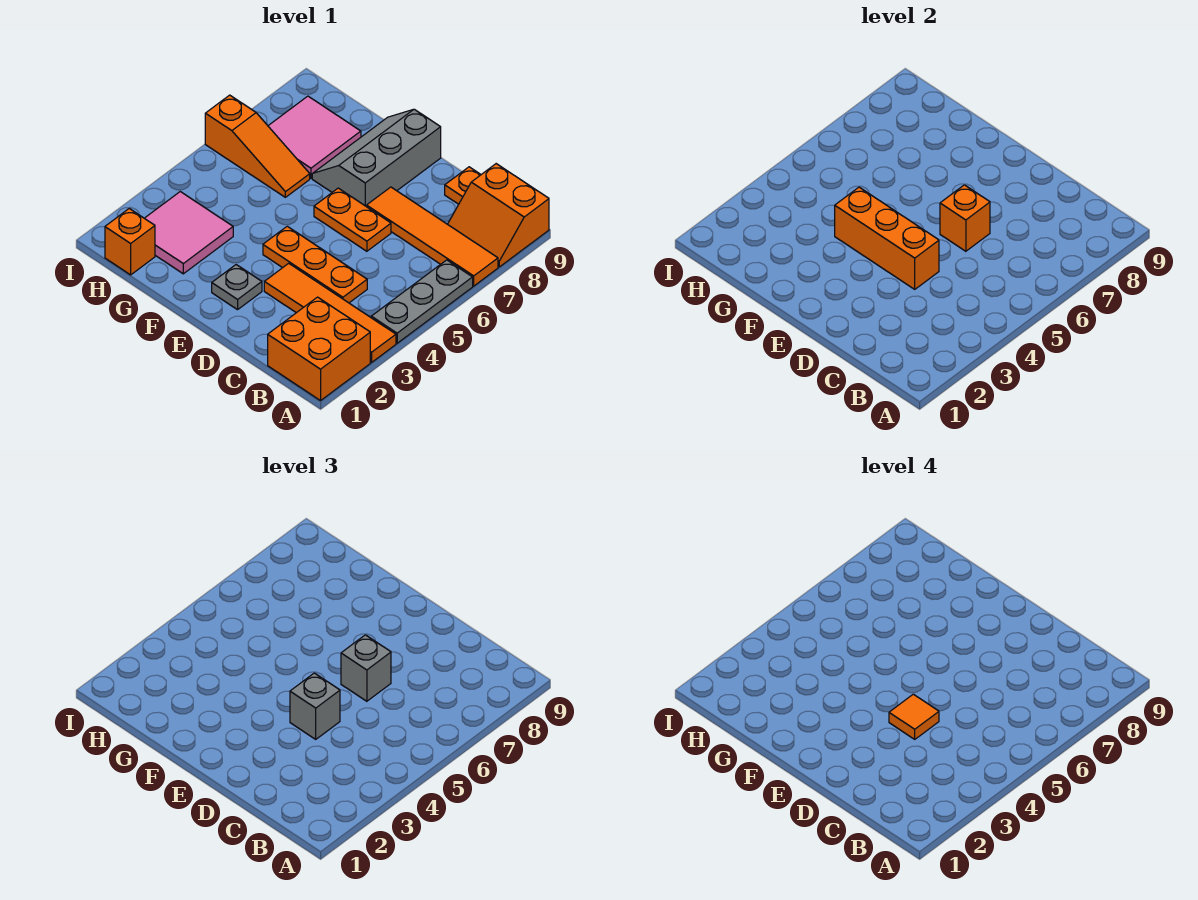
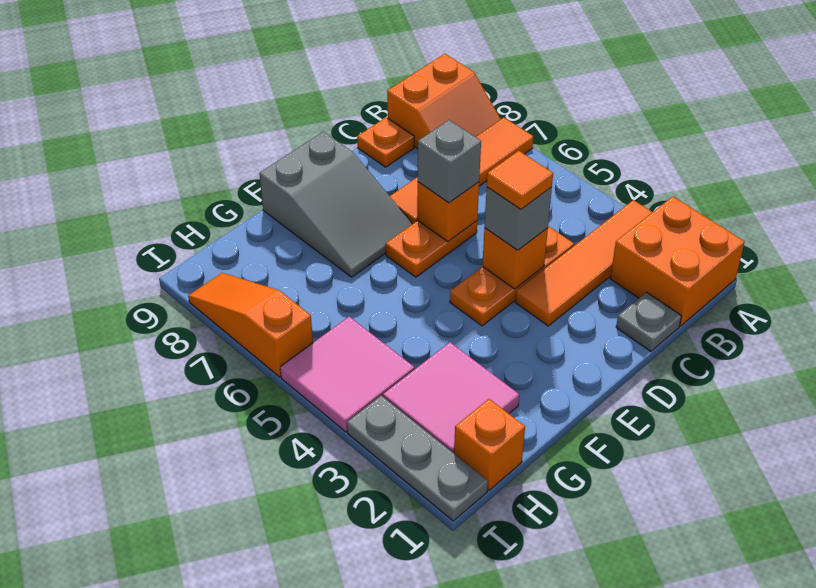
grey plate A4:A6 level 1 -> grey plate I1:I3 level 1
orange brick D4:F4 level 2 -> orange brick D4 level 2
grey plate E2 level 1 -> grey plate C1 level 1
grey slope E7:F9 level 1 top E -> grey slope E7:F9 level 1 top 9
orange slope G6:I6 level 1 top I -> orange slope I6:I8 level 1 top 6
pink tile G7:H8 level 1 -> pink tile H4:I5 level 1

